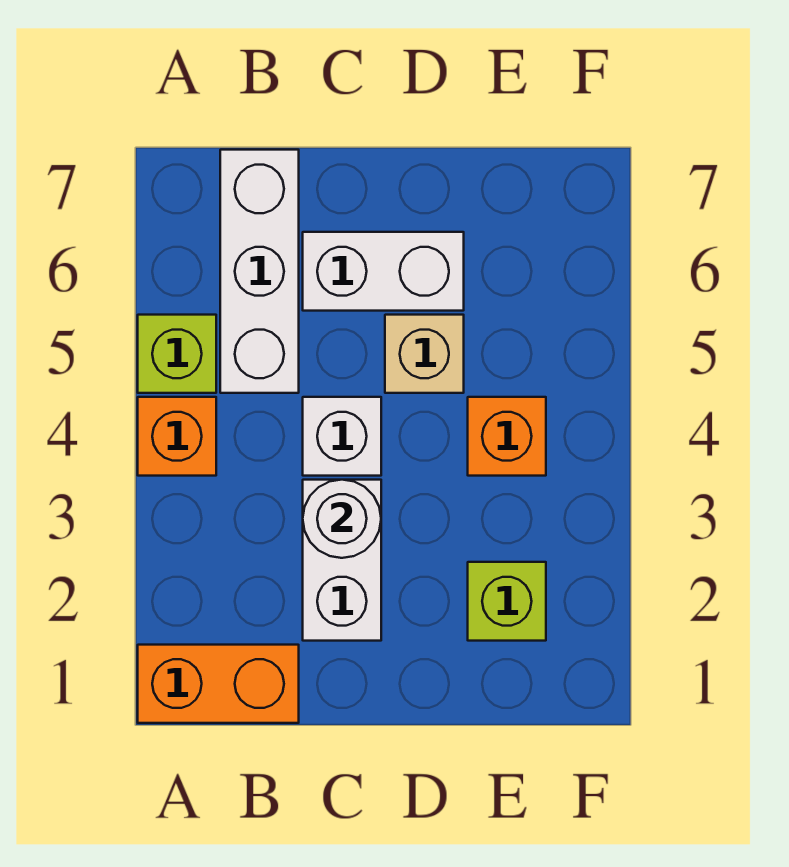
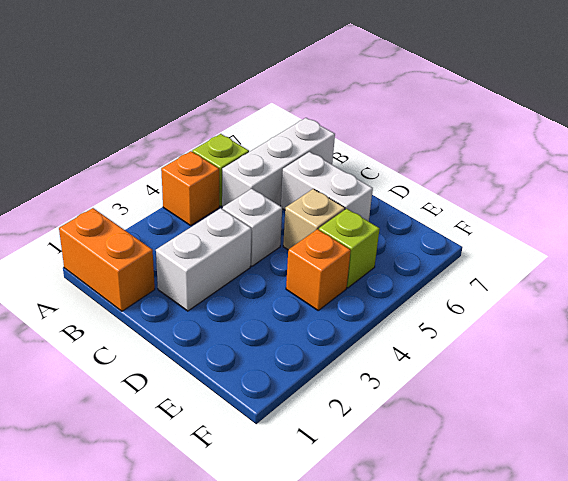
white round brick C3 level 2 -> none
lime brick E2 level 1 -> lime brick E5 level 1

